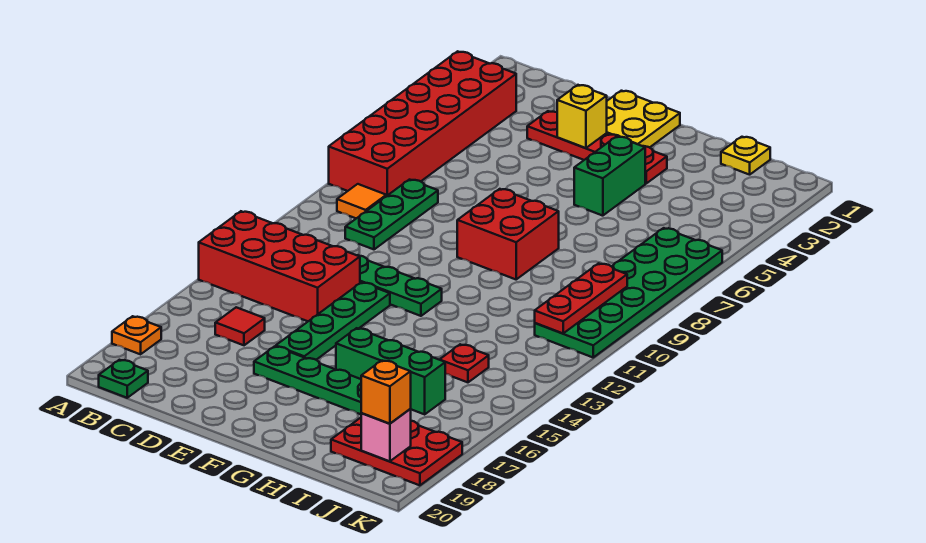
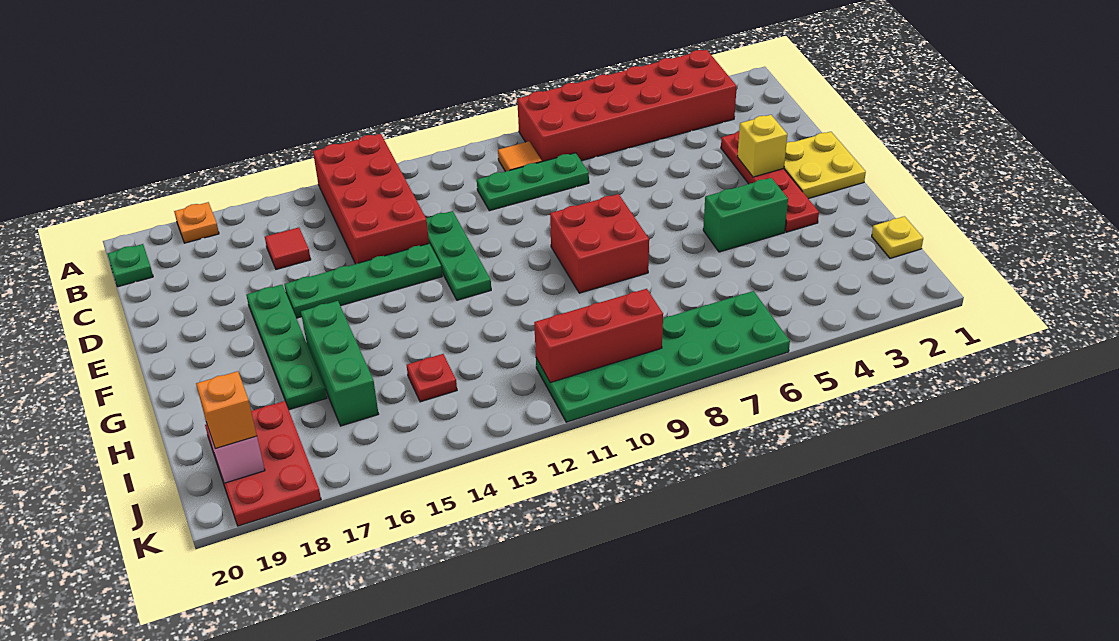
red plate J9:J11 level 2 -> red brick J9:J11 level 2

